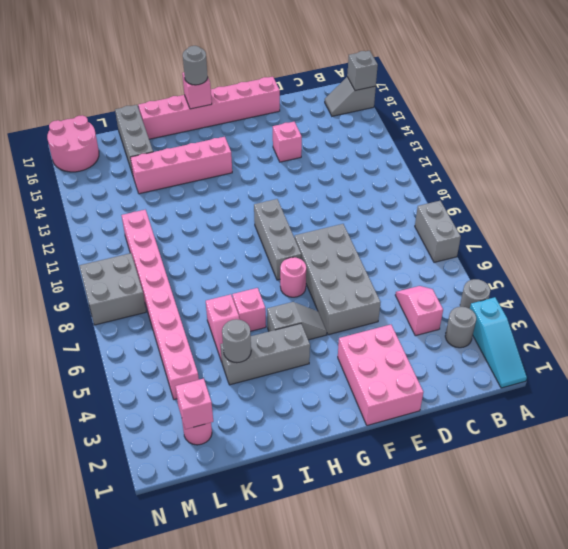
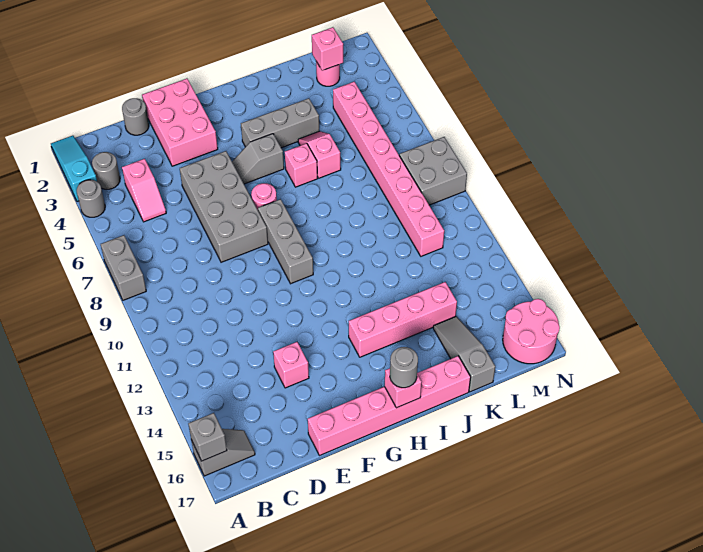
grey round brick J4 level 2 -> grey round brick D1 level 1
grey brick K15:K17 level 1 -> grey slope K15:K17 level 1 top 17

